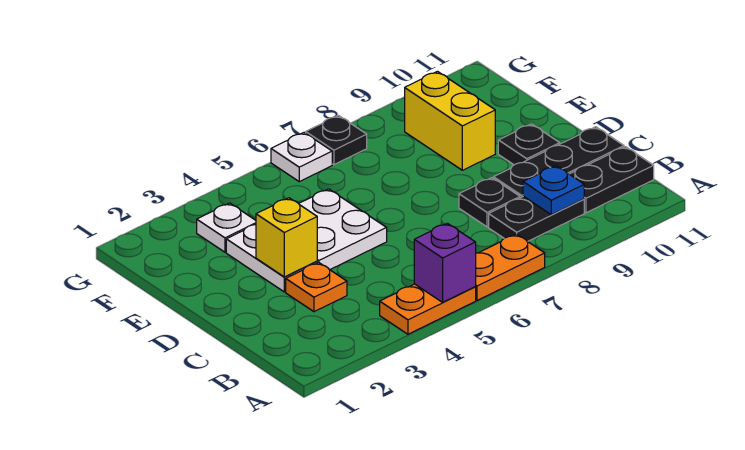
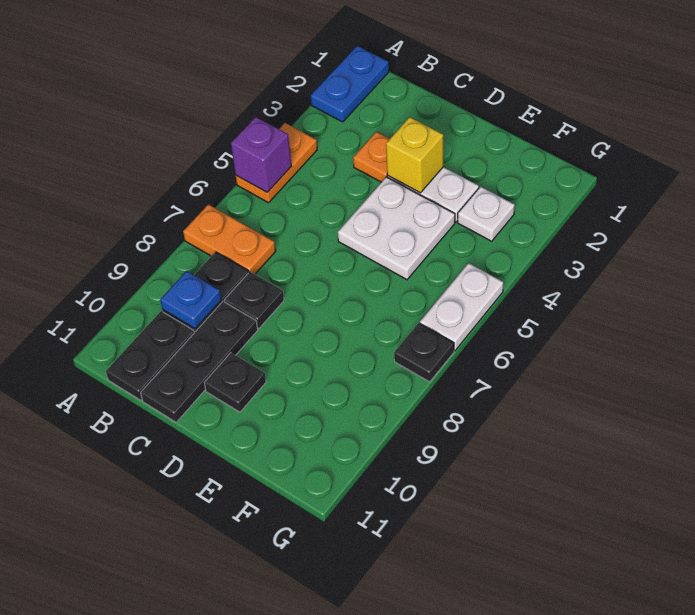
none -> blue plate A1:A2 level 1
orange plate A6:A7 level 1 -> orange plate A7:B7 level 1
yellow brick E9:F9 level 1 -> none
white plate G6 level 1 -> white plate G5:G6 level 1

